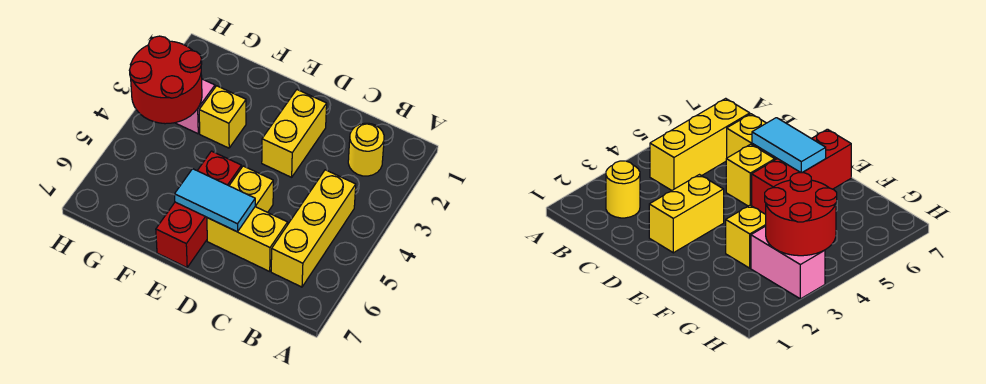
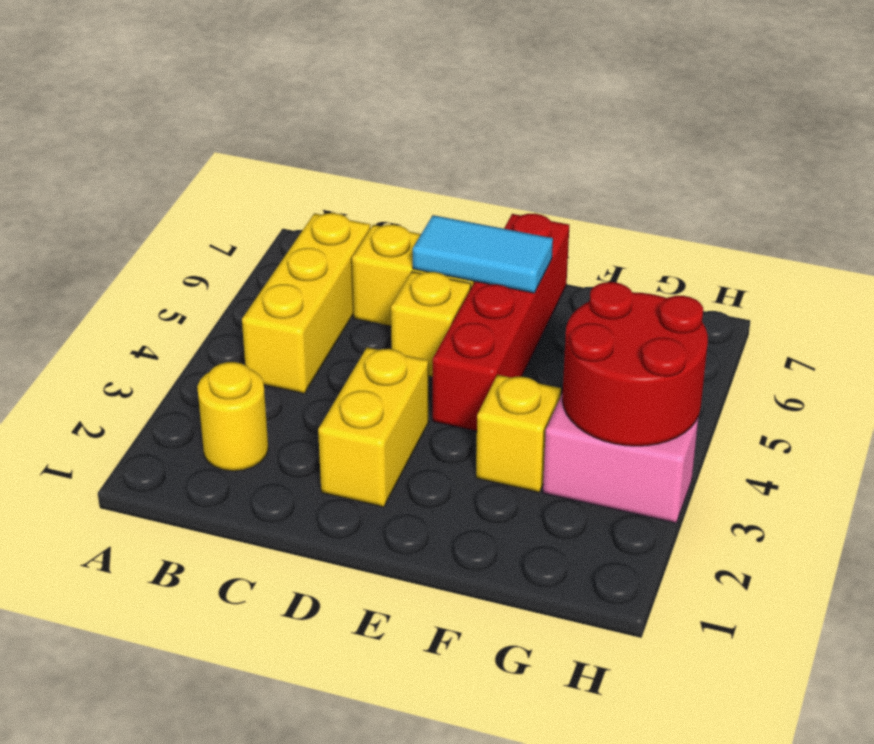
red brick E5:E7 level 1 -> red brick E4:E7 level 1

